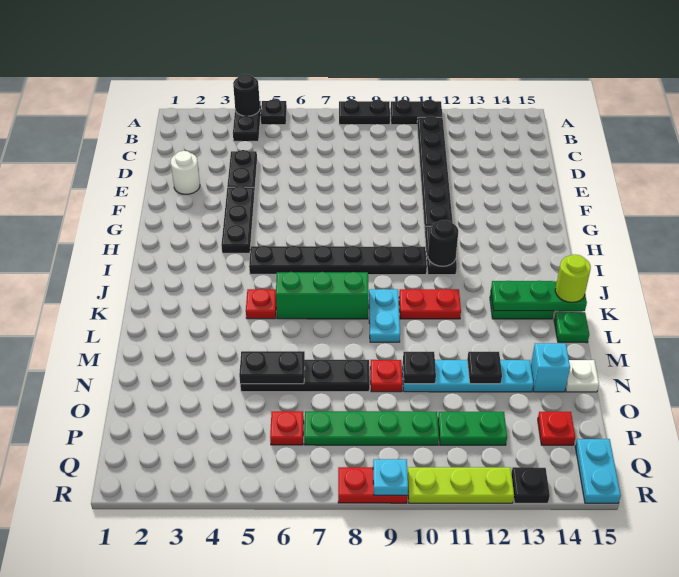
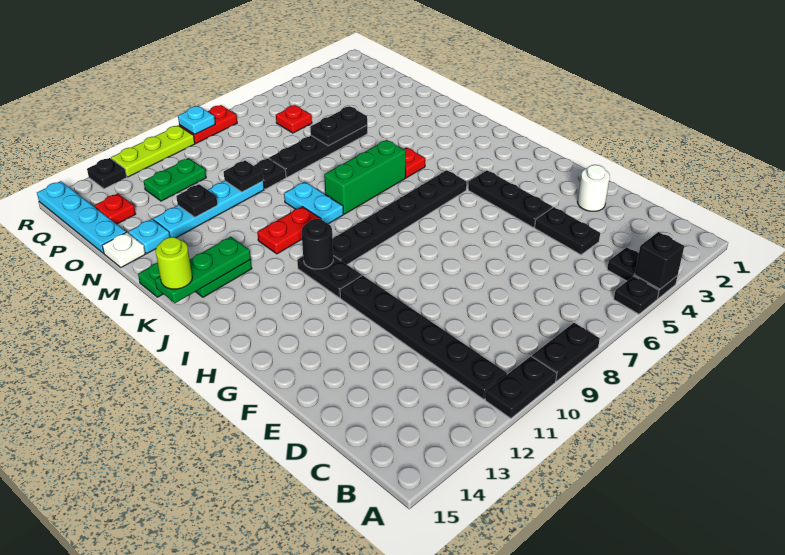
black round brick A4 level 2 -> black brick A4 level 2
red plate N9 level 1 -> black plate N9 level 1
cyan brick N14 level 1 -> cyan plate N14 level 1
green plate P7:P10 level 1 -> none
cyan plate Q15:R15 level 1 -> cyan plate O15:R15 level 1

